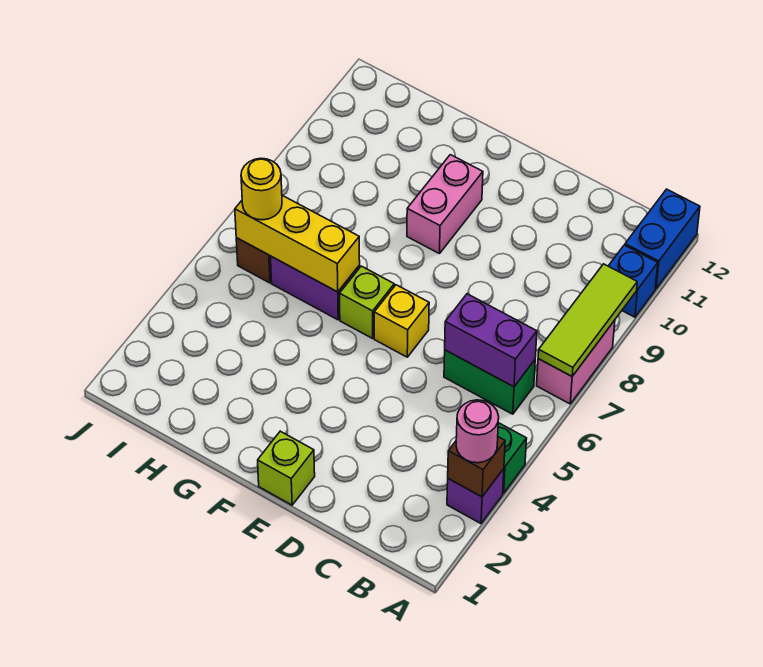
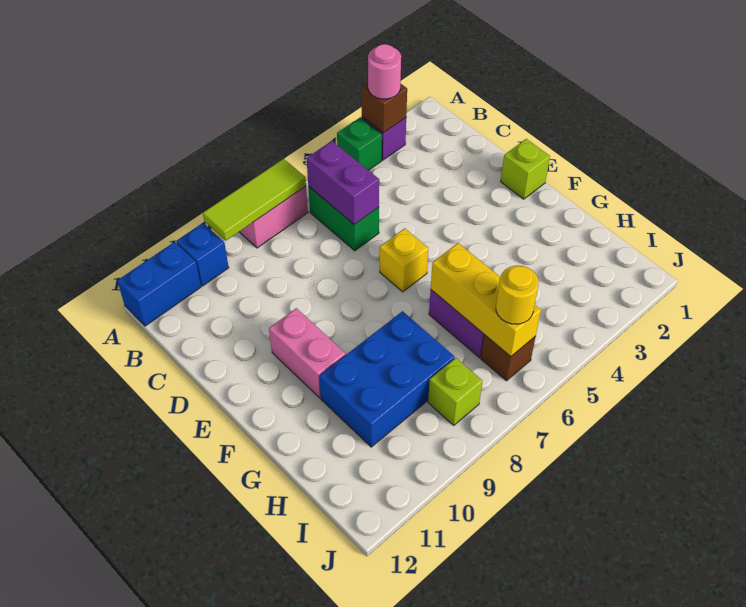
lime brick F6 level 1 -> lime brick I8 level 1
pink brick F9:F10 level 1 -> pink brick E10:F10 level 1
none -> blue brick G8:H10 level 1

